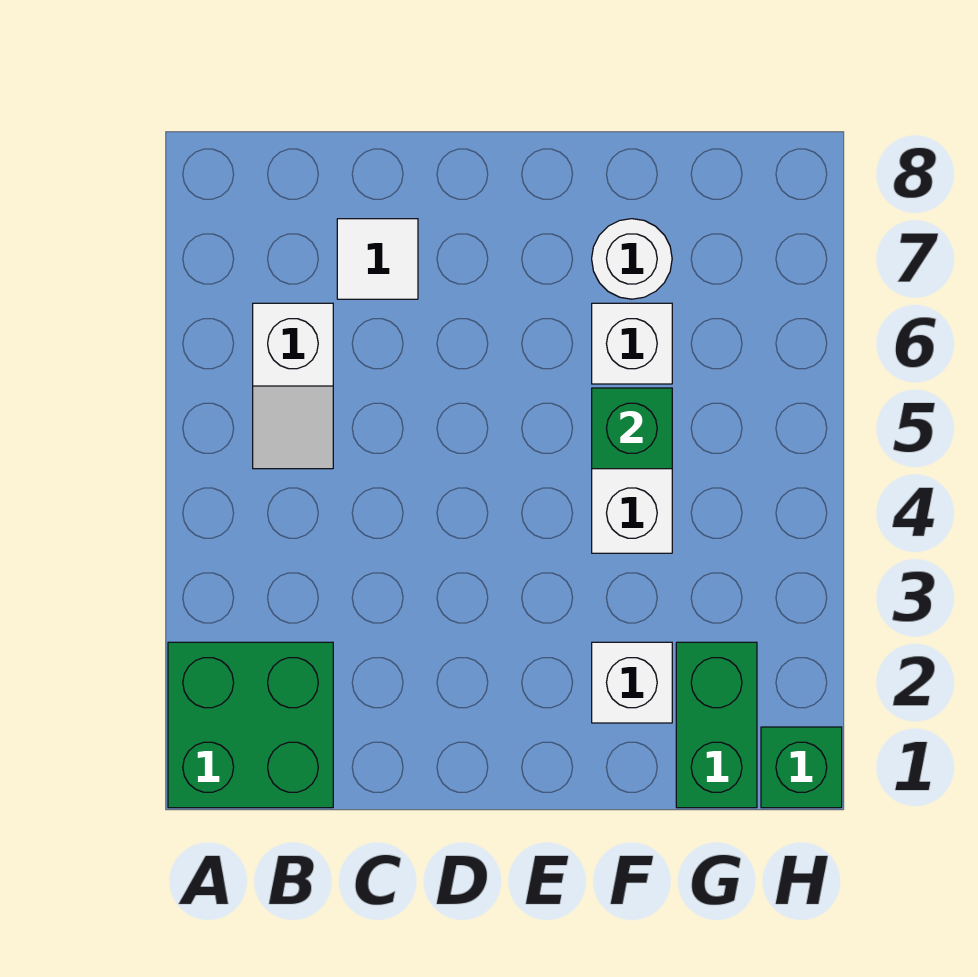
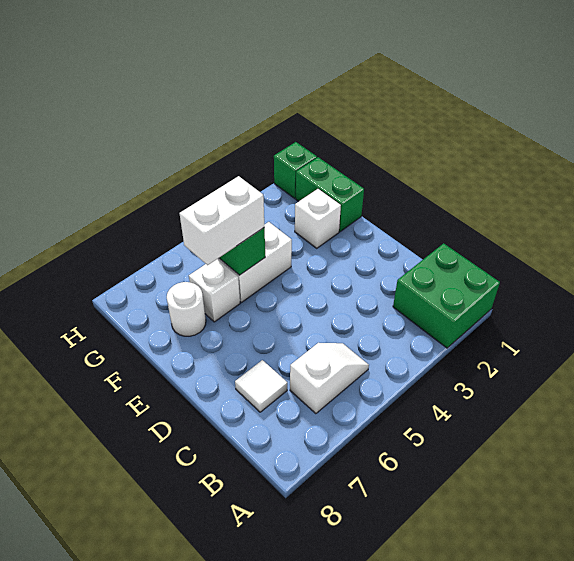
none -> white brick F5:F6 level 3
green brick G1:G2 level 1 -> green brick F1:G1 level 1

